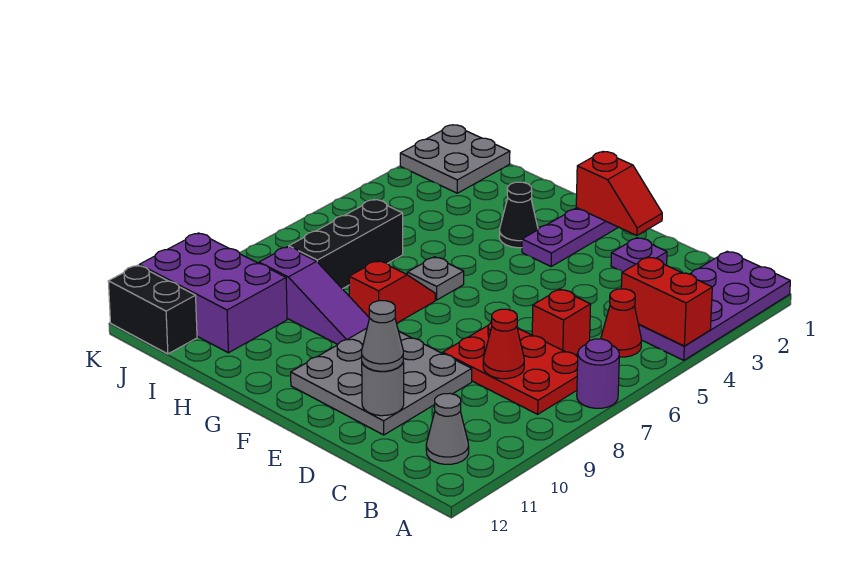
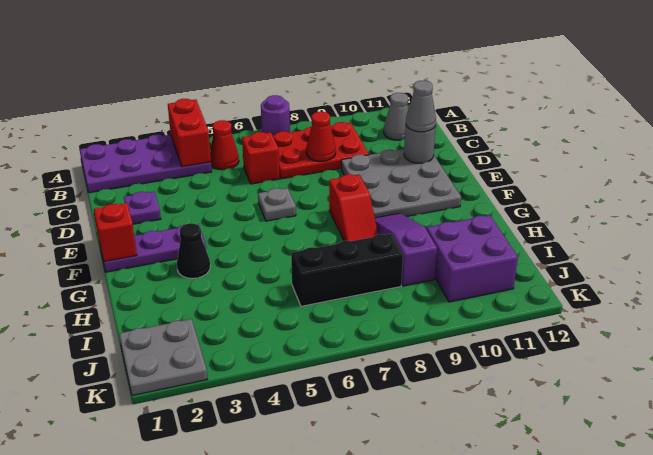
red plate B7:D8 level 1 -> red plate B7:C9 level 1
grey plate G6 level 1 -> grey plate E6 level 1
red slope G7:G8 level 1 top 8 -> red slope F8:G8 level 1 top F
purple brick I10:K11 level 1 -> purple brick I10:J11 level 1
black brick J12:K12 level 1 -> none

